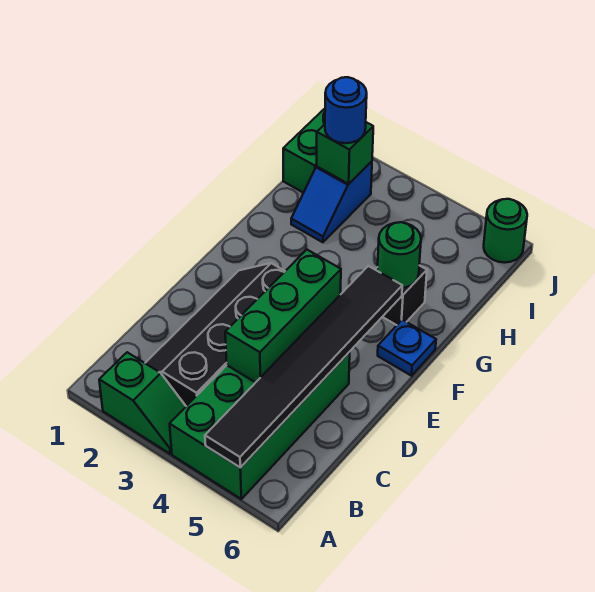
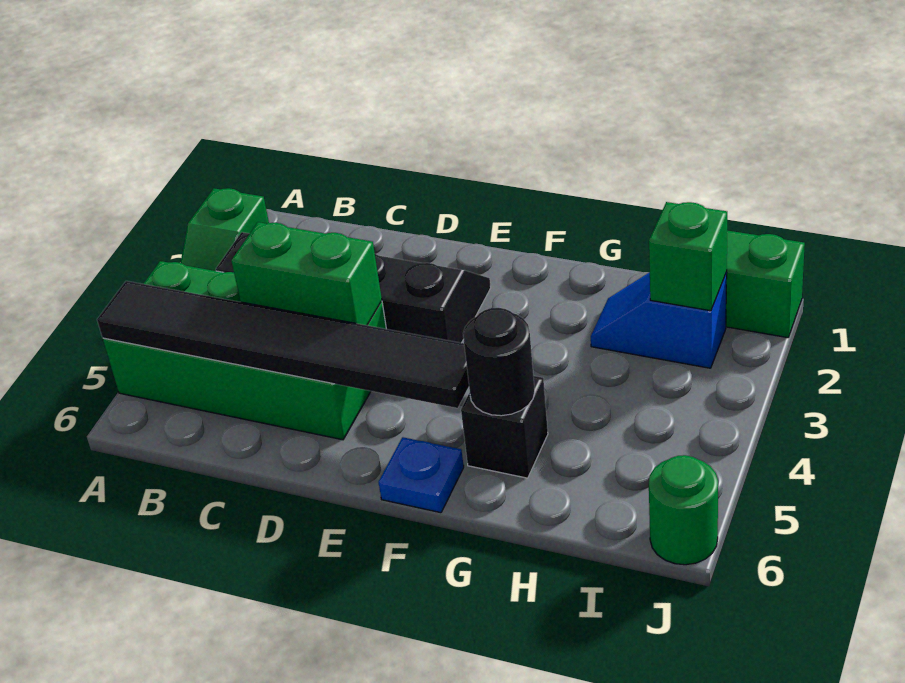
green brick C4:E4 level 2 -> green brick C4:D4 level 2
green round brick G5 level 2 -> black round brick G5 level 2
blue round brick I2 level 3 -> none

